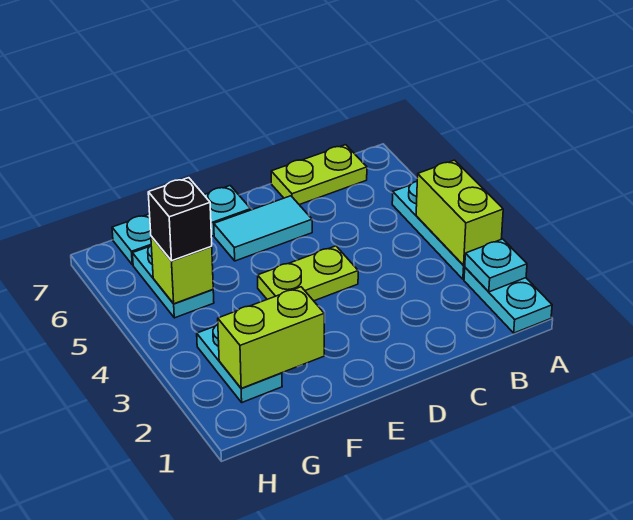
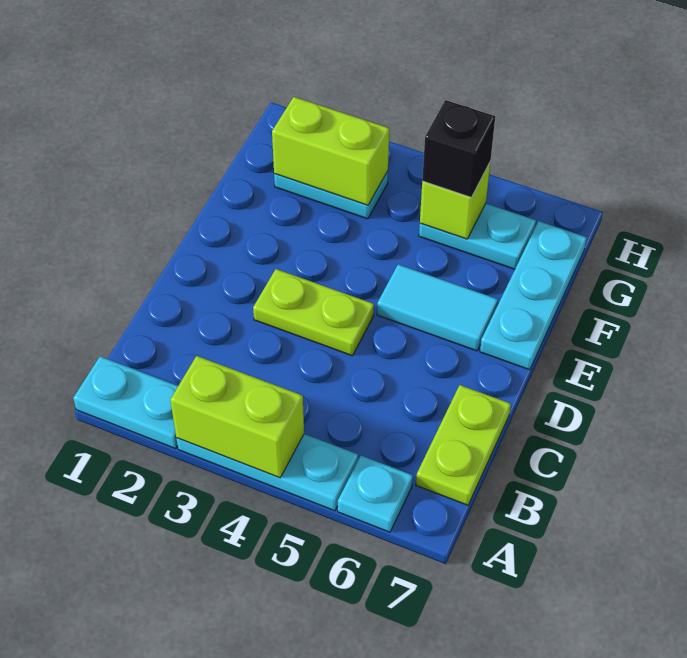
cyan plate A2 level 2 -> cyan plate A6 level 1
lime plate D4:E4 level 1 -> lime plate D3:D4 level 1
cyan tile D6:E6 level 1 -> cyan tile E5:E6 level 1
lime brick F2:G2 level 2 -> lime brick G2:G3 level 2

